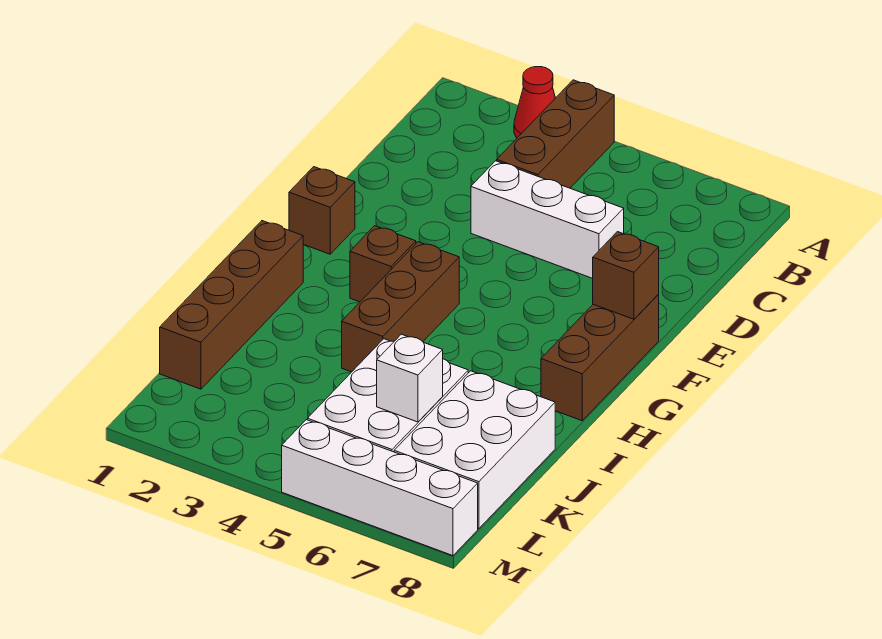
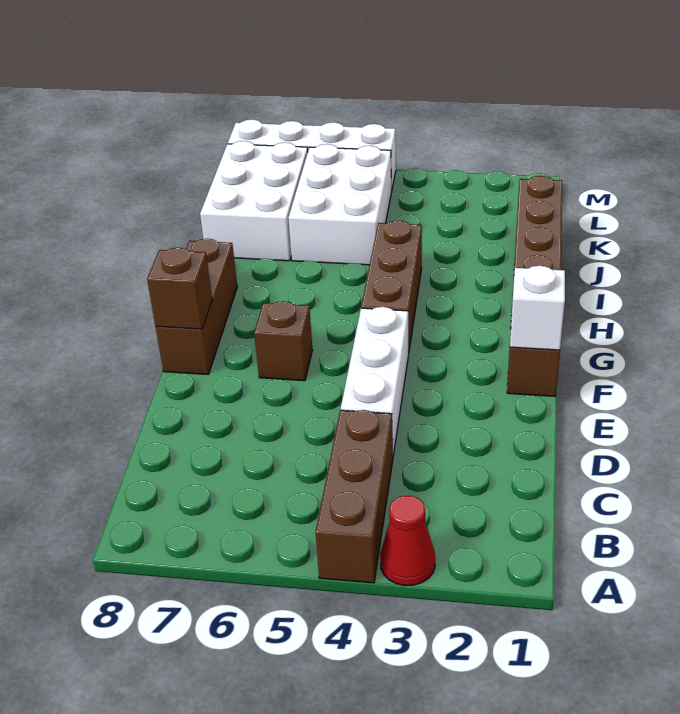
white brick D4:D6 level 1 -> white brick D4:F4 level 1
brown brick G3 level 1 -> brown brick F6 level 1
white brick K6 level 2 -> white brick F1 level 2

